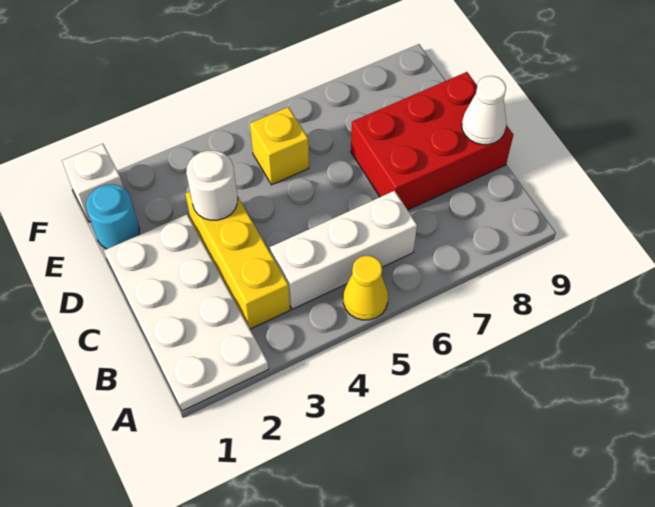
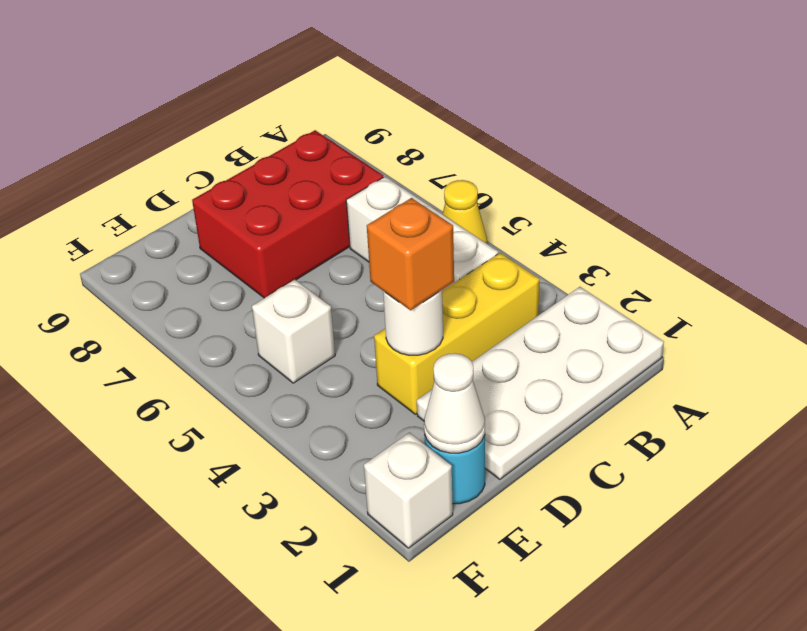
red brick C7:D9 level 1 -> red brick B7:D8 level 1
white cone C9 level 2 -> white cone E1 level 2
none -> orange brick D3 level 3
yellow brick E5 level 1 -> white brick E5 level 1

